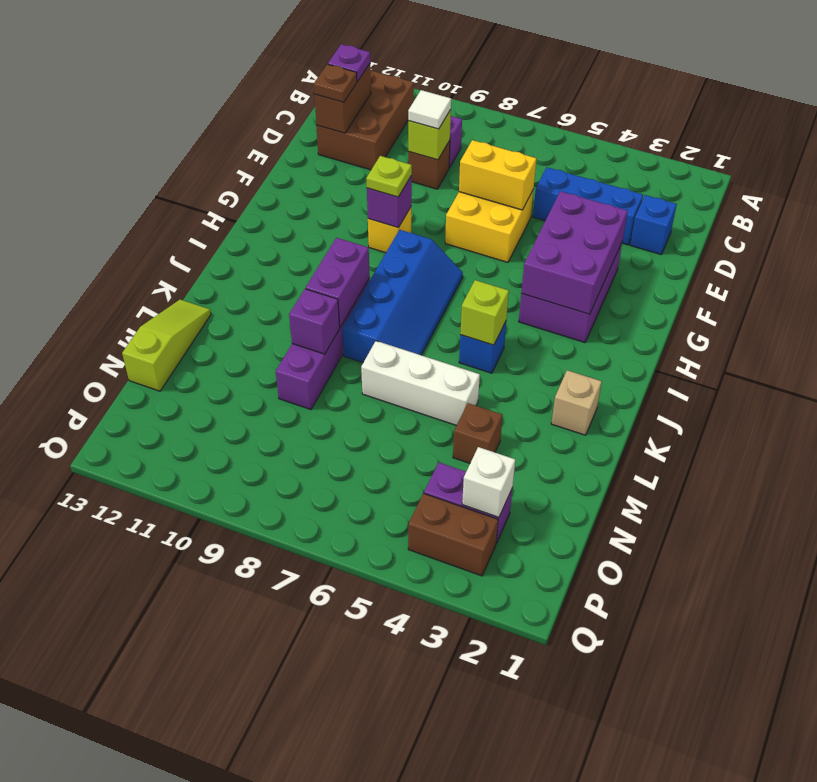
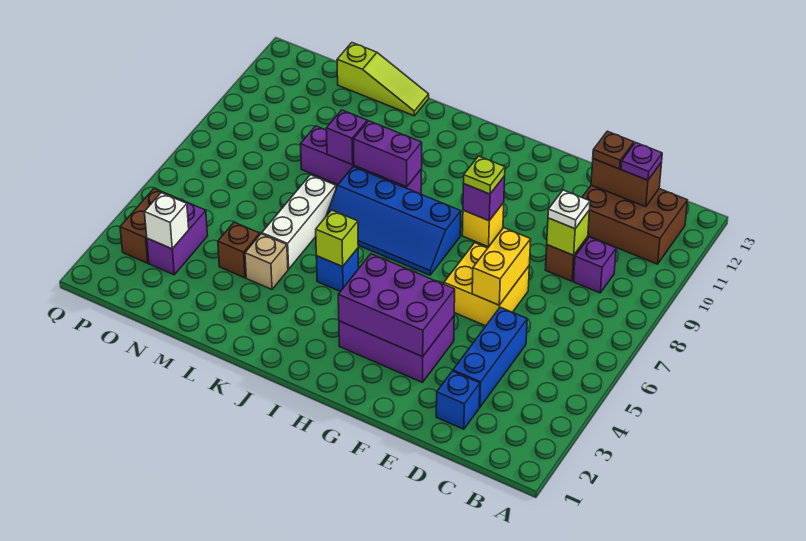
white tile D9 level 3 -> white plate D9 level 3
tan brick K2 level 1 -> tan brick L4 level 1

